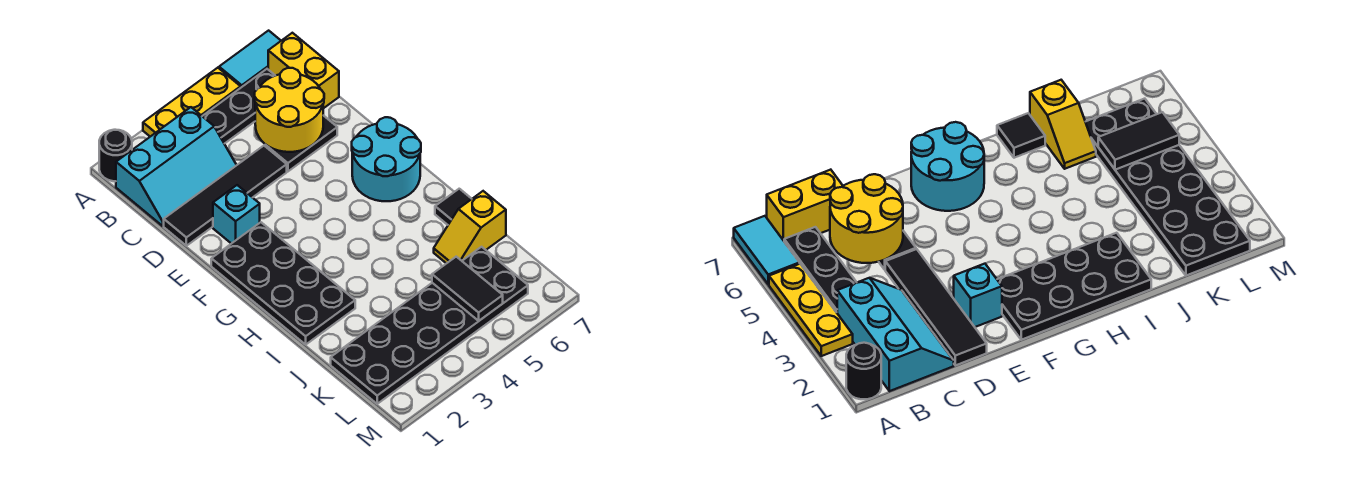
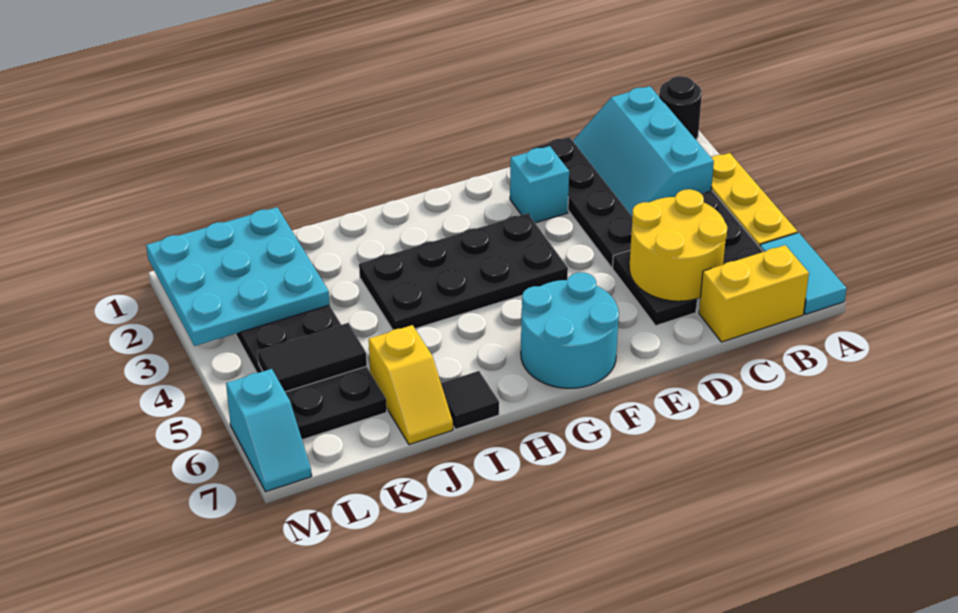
black tile D1:D4 level 1 -> black plate D1:D4 level 1
black plate F1:I2 level 1 -> black plate F3:I4 level 1
yellow slope J6:J7 level 1 top 7 -> yellow slope J6:J7 level 1 top 6
none -> cyan plate K1:M3 level 2
none -> cyan slope M6:M7 level 1 top 6

